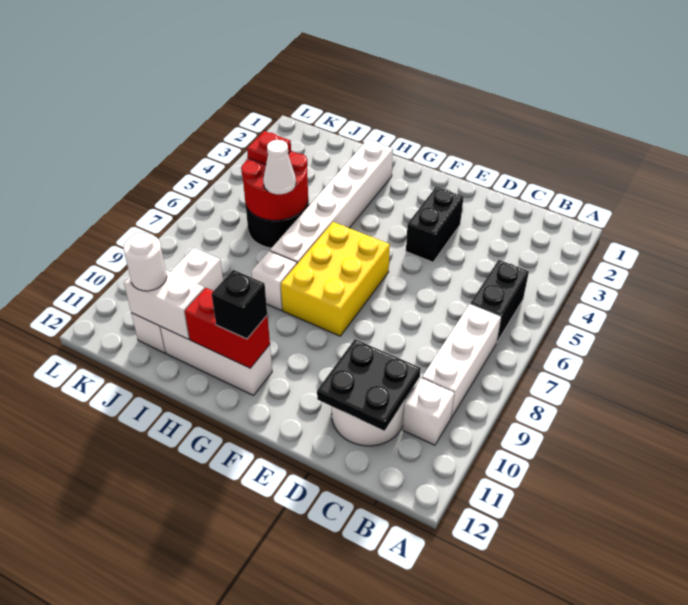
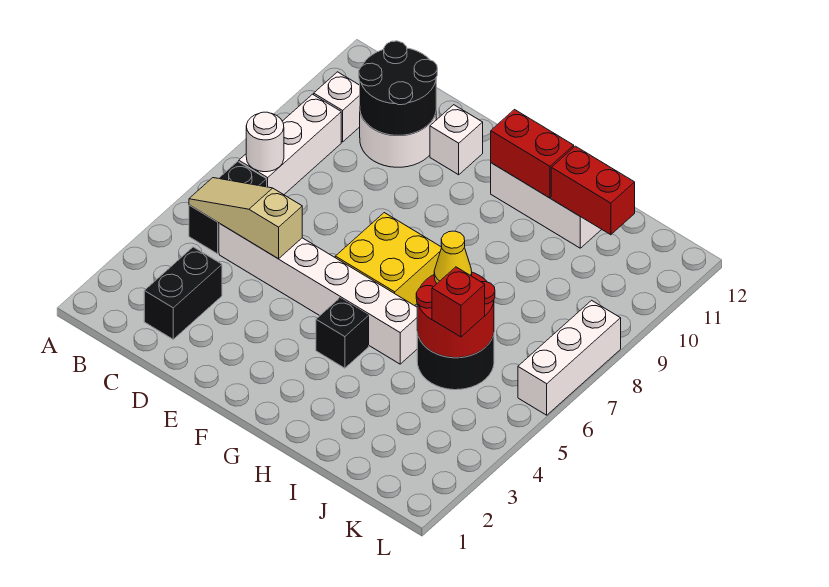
none -> tan slope B5:D5 level 2 top D
black plate C10:D11 level 2 -> black round brick C10:D11 level 2
black brick E3:E4 level 1 -> black brick C2:C3 level 1
yellow brick F6:G8 level 1 -> yellow brick F6:G7 level 1
black brick G11 level 3 -> black brick G4 level 1
white brick H2:H7 level 1 -> white brick C5:H5 level 1
white brick H8 level 1 -> white brick E11 level 1
white cone I6 level 3 -> yellow cone I6 level 3
white brick I11:J11 level 2 -> red brick I11:J11 level 2
red plate J5 level 3 -> red brick J5 level 3
white brick J9:J11 level 1 -> white brick L6:L8 level 1
white round brick J11 level 3 -> white round brick B7 level 2

